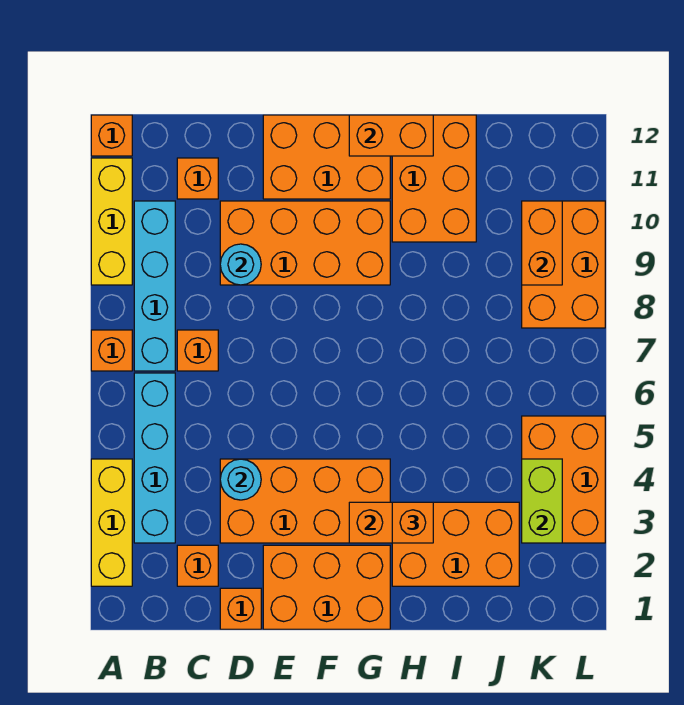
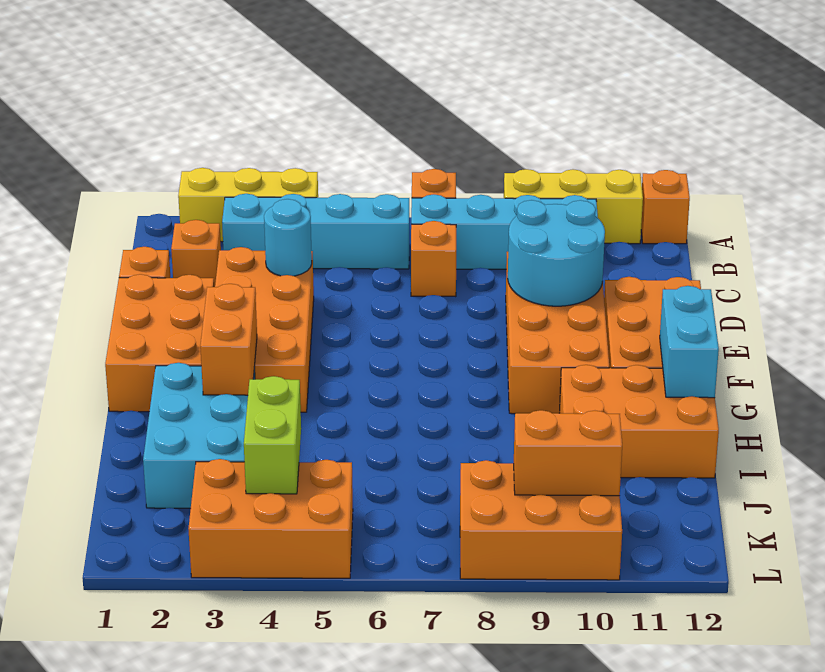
orange brick C11 level 1 -> none
cyan round brick D9 level 2 -> cyan round brick D9:E10 level 2
orange brick G12:H12 level 2 -> cyan brick G12:H12 level 2
orange brick H2:J3 level 1 -> cyan brick H2:J3 level 1
orange brick H3 level 3 -> none
lime brick K3:K4 level 2 -> lime brick J4:K4 level 2

